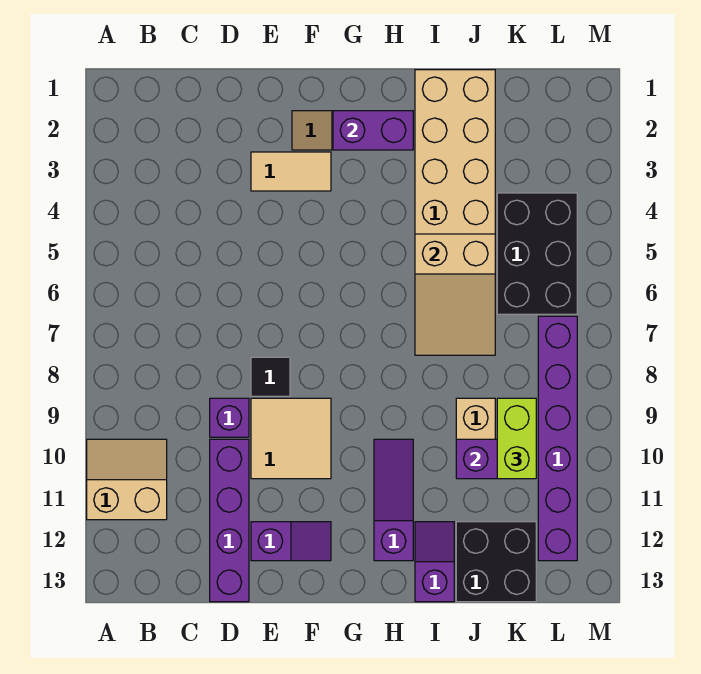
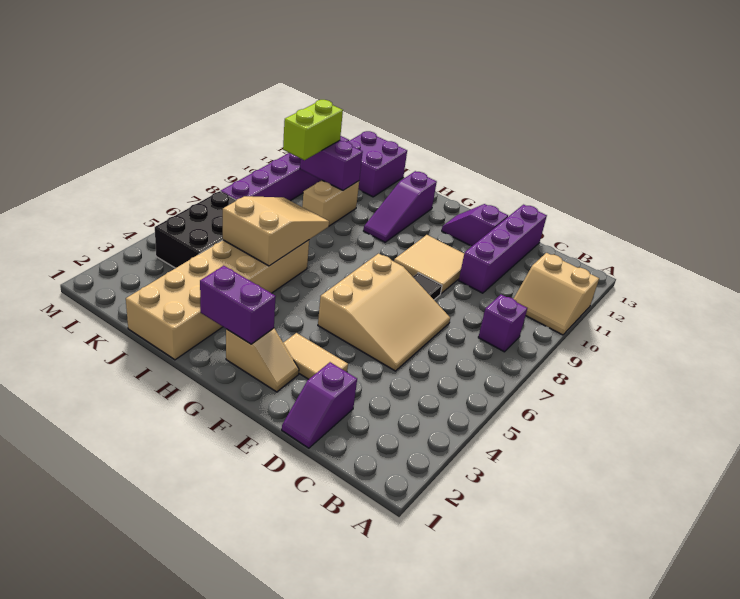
none -> tan slope D5:F7 level 1 top F
purple brick D9 level 1 -> purple brick B8 level 1
purple slope I12:I13 level 1 top 13 -> purple slope D1:D2 level 1 top 2
black brick J12:K13 level 1 -> purple brick J12:K13 level 1

